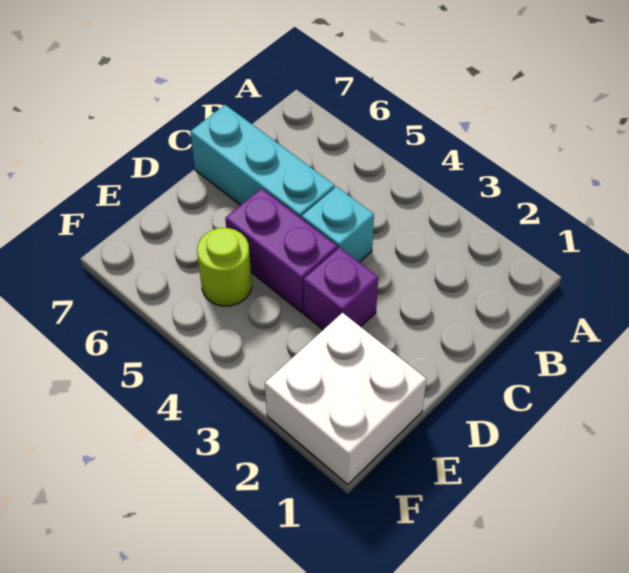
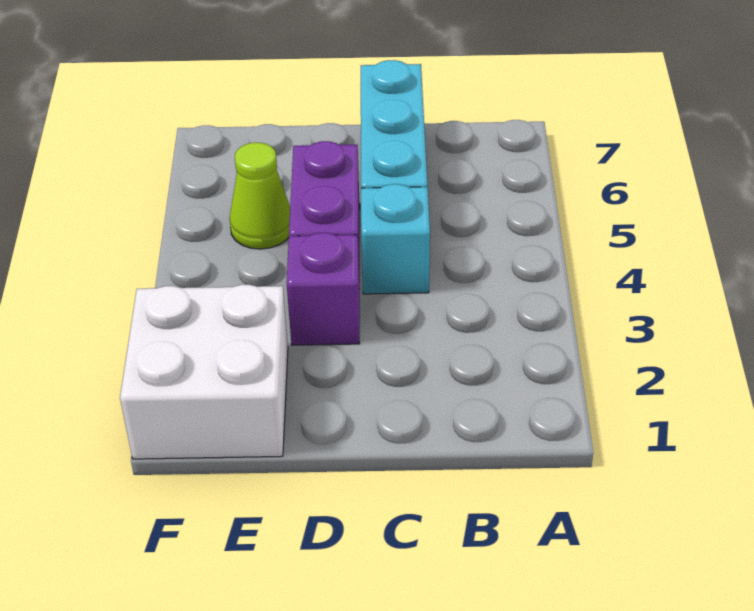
lime round brick E5 level 1 -> lime cone E5 level 1

